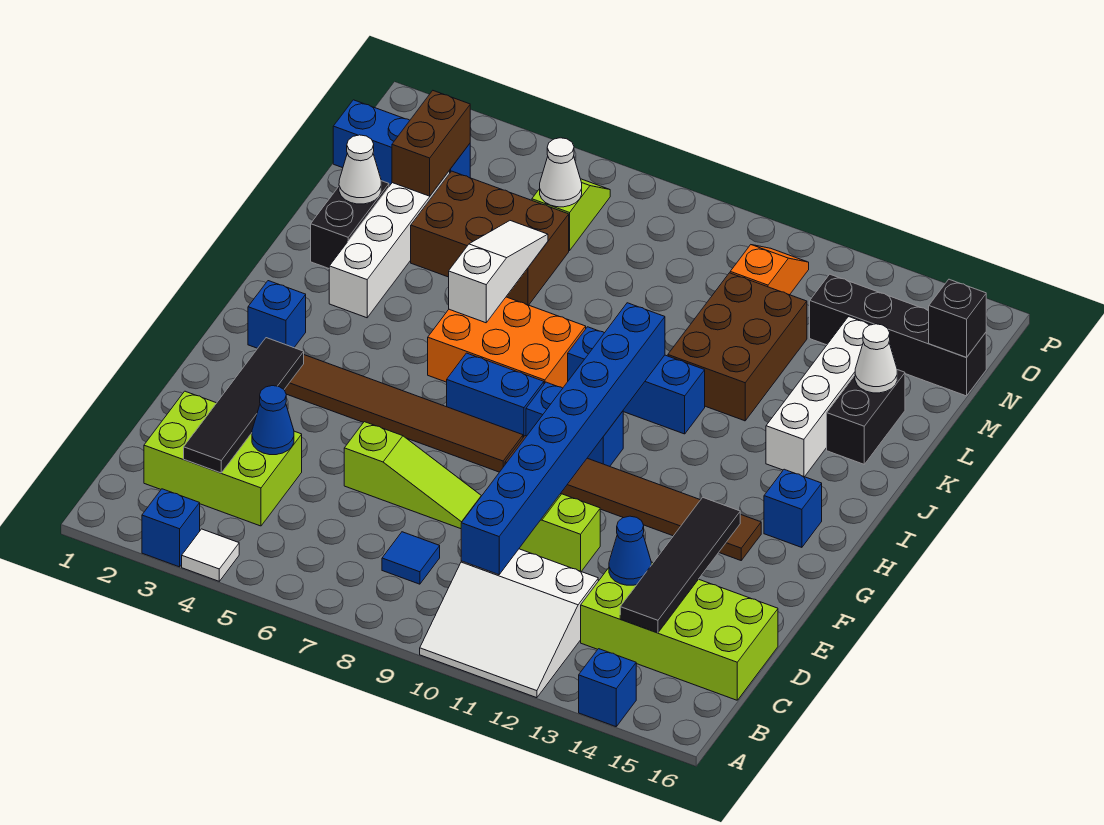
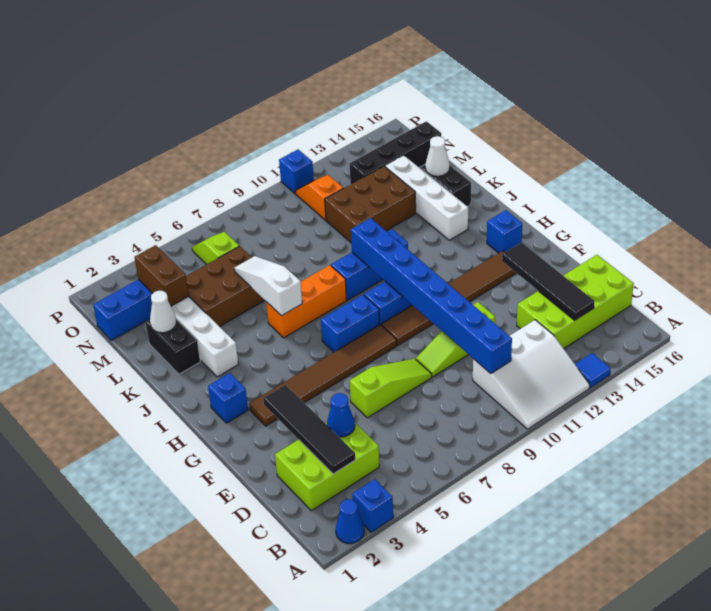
white tile A4 level 1 -> none
blue brick A14 level 1 -> blue brick P11 level 1
blue tile C8 level 1 -> blue tile A13 level 1
blue cone D13 level 2 -> blue cone A2 level 1
orange brick I6:J8 level 1 -> orange brick J6:J8 level 1
brown brick K11:M12 level 1 -> brown brick L11:M13 level 1
white cone N6 level 2 -> none
black brick N16 level 2 -> none

